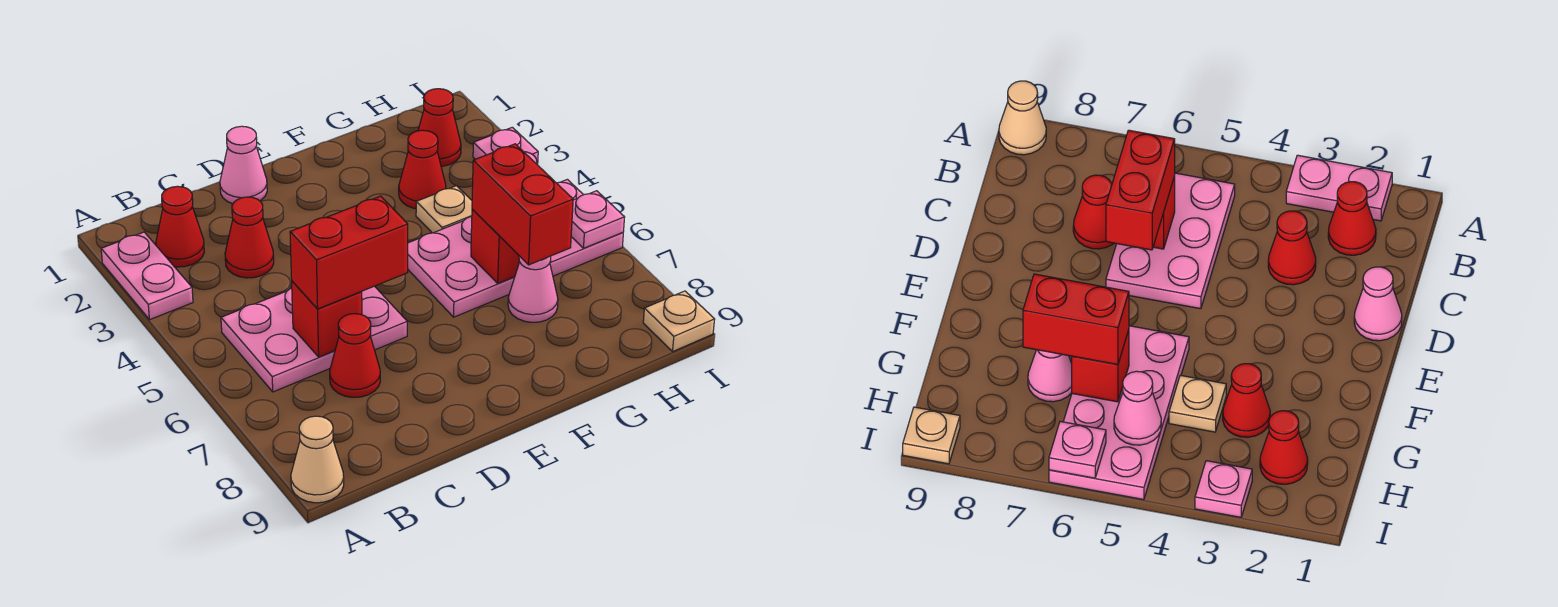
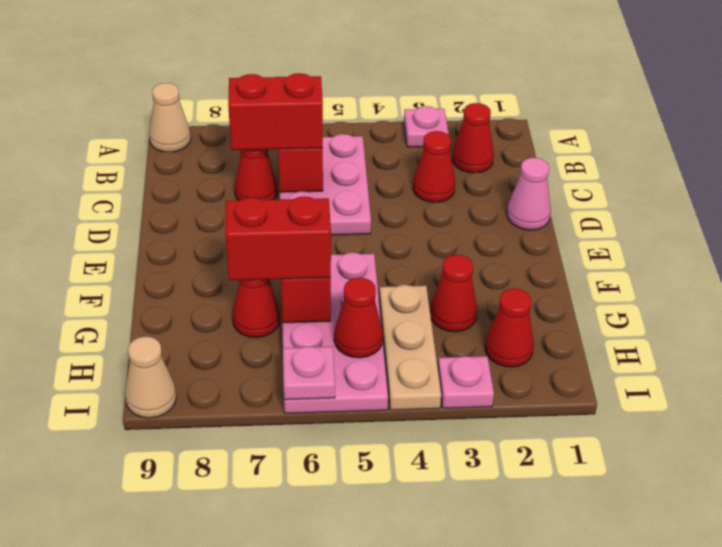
pink plate A2:A3 level 1 -> pink plate A3 level 1
red brick C6:D6 level 3 -> red brick C6:C7 level 3
tan plate G4 level 1 -> tan plate G4:I4 level 1
pink cone G7 level 1 -> red cone G7 level 1
pink cone H5 level 2 -> red cone H5 level 2
tan plate I9 level 1 -> tan cone I9 level 1

